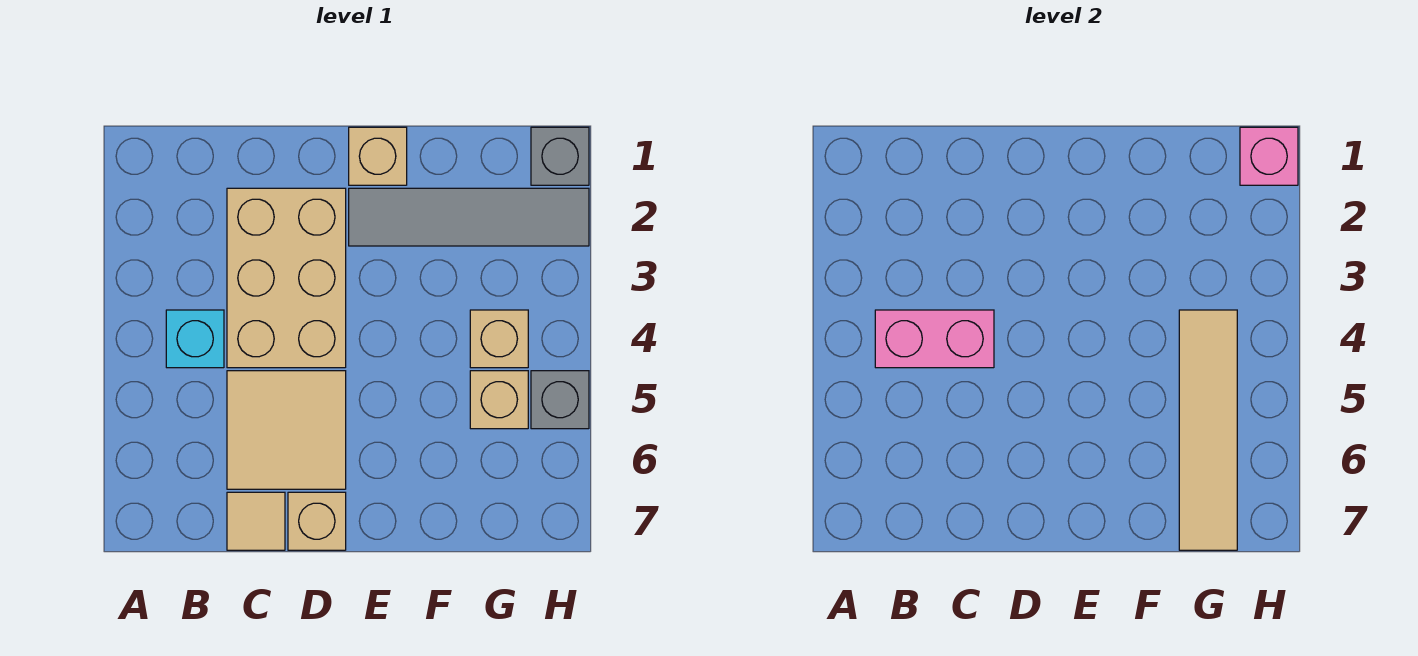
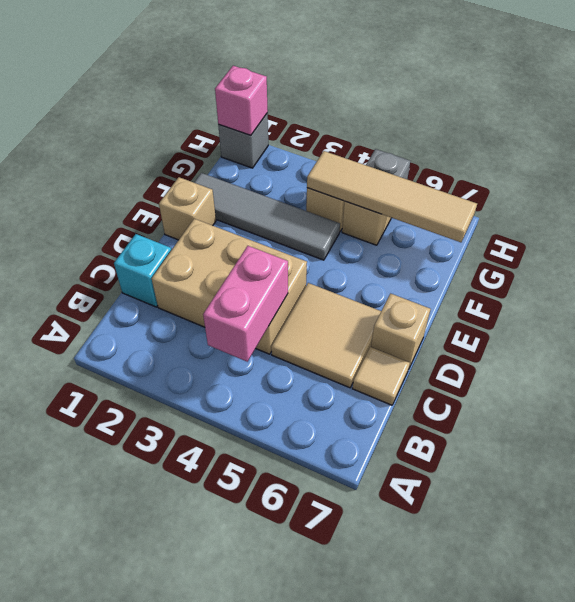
cyan brick B4 level 1 -> cyan brick C1 level 1
grey tile E2:H2 level 1 -> grey tile F1:F4 level 1

